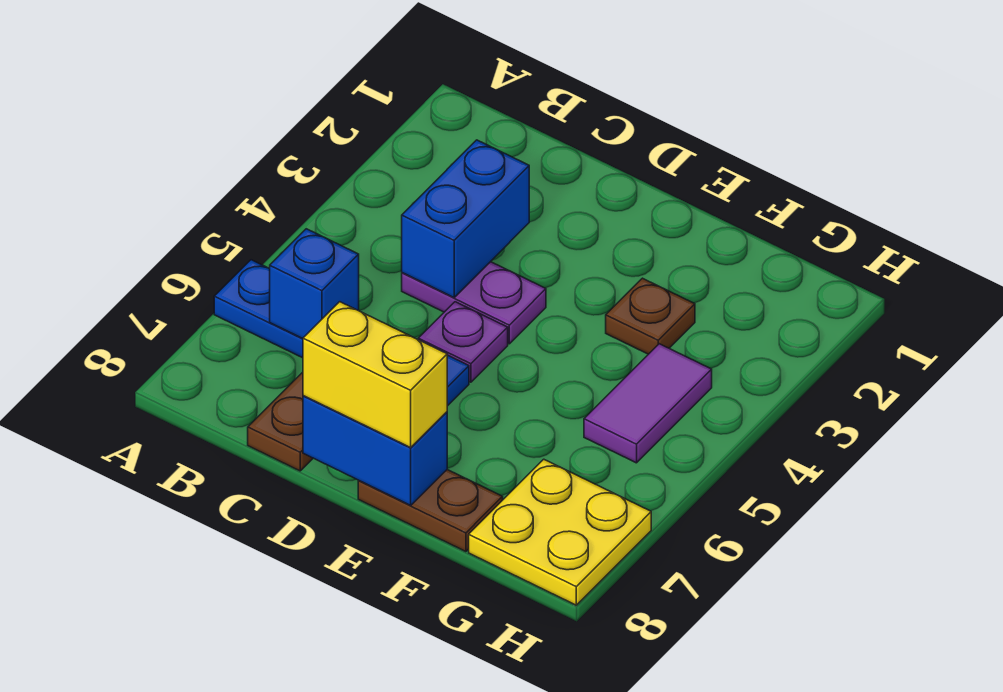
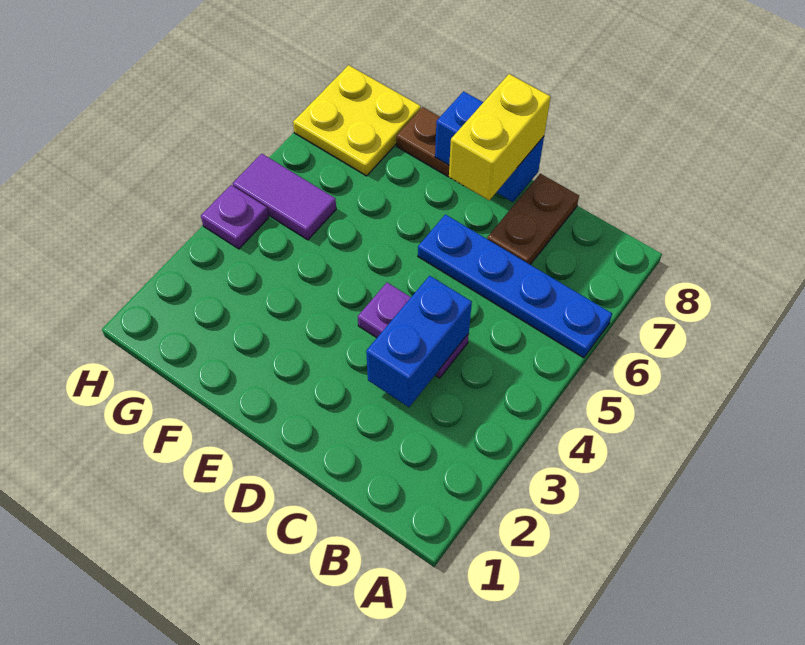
blue brick B6 level 2 -> none
purple plate D5 level 1 -> purple plate H4 level 1
yellow brick D8:E8 level 3 -> yellow brick D7:D8 level 3
brown plate F3 level 1 -> none
purple tile G4:G5 level 1 -> purple tile G5:H5 level 1

